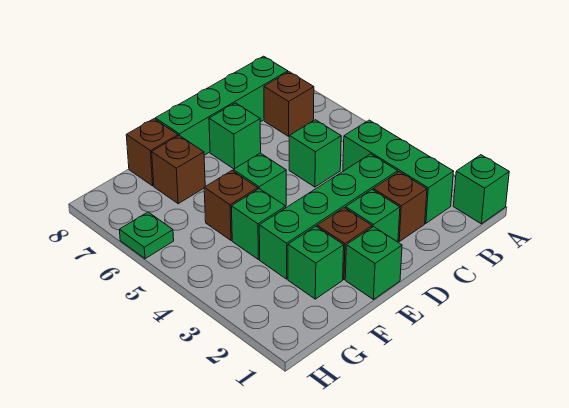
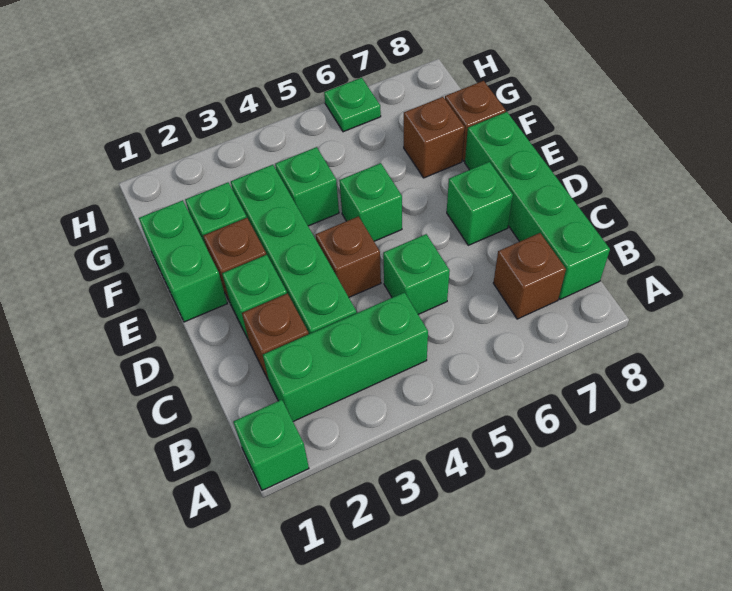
green brick E1 level 1 -> green brick E1:F1 level 1
brown brick F5 level 1 -> brown brick D4 level 1

